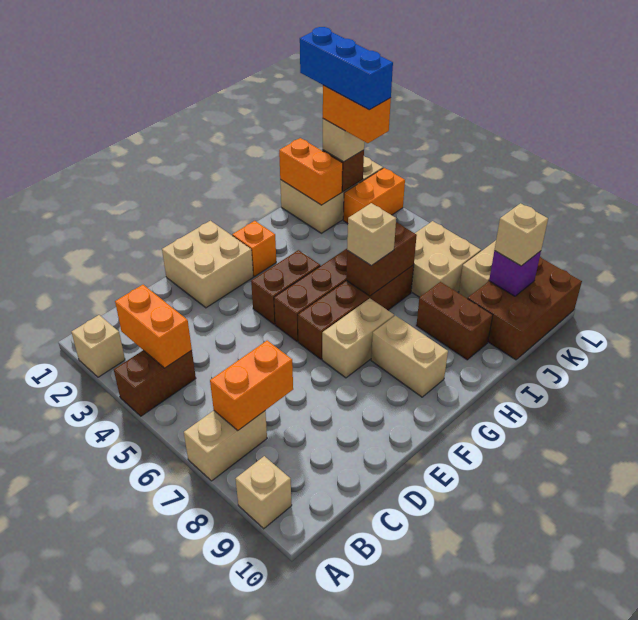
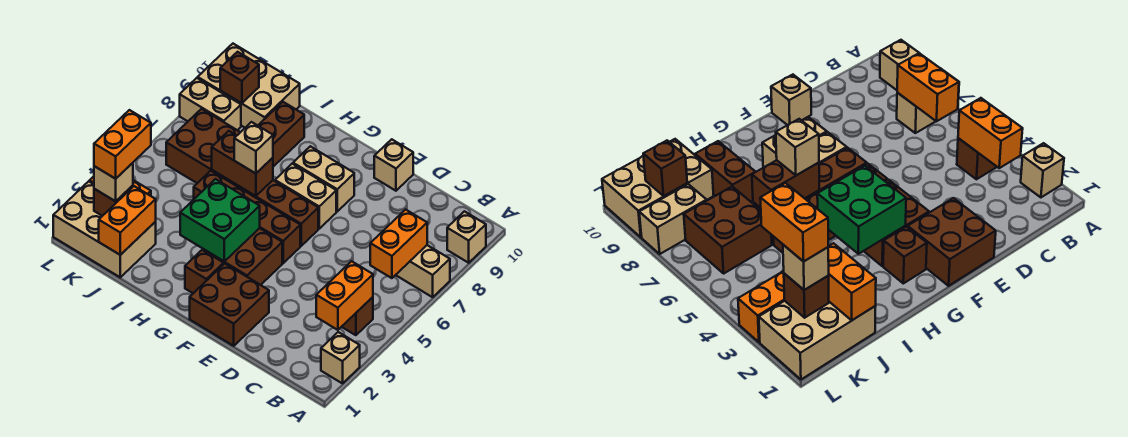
brown brick A4:B4 level 1 -> brown brick B4 level 1
orange brick B7:C7 level 2 -> orange brick B6:B7 level 2
tan brick E1:F2 level 1 -> brown brick E1:F2 level 1
brown brick F4:G4 level 1 -> brown brick F3:G4 level 1
orange brick G2 level 1 -> brown brick G2 level 1
none -> green brick G3:H4 level 2
tan brick G8:G9 level 1 -> tan brick F8:G8 level 1
tan brick J6:K7 level 1 -> brown brick J6:K7 level 1
brown brick J9:L10 level 1 -> tan brick J9:L10 level 1
blue brick K1:K3 level 5 -> none
purple brick K9 level 2 -> brown brick K9 level 2
tan brick K9 level 3 -> tan brick E10 level 1

